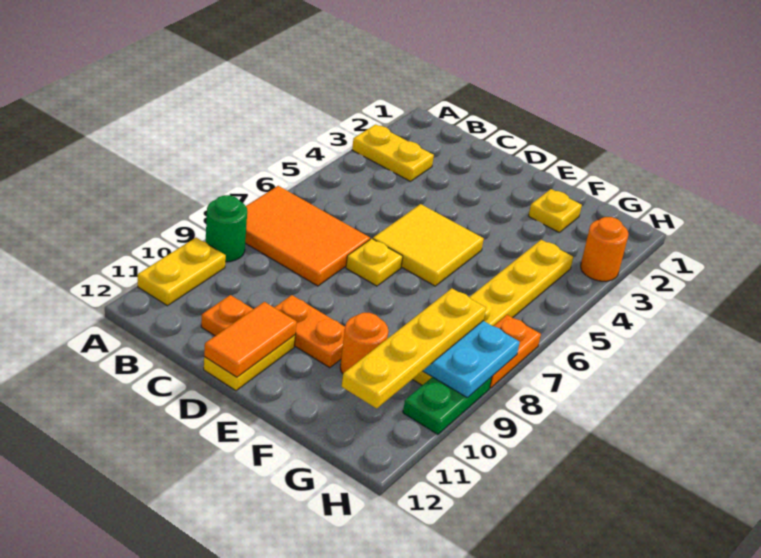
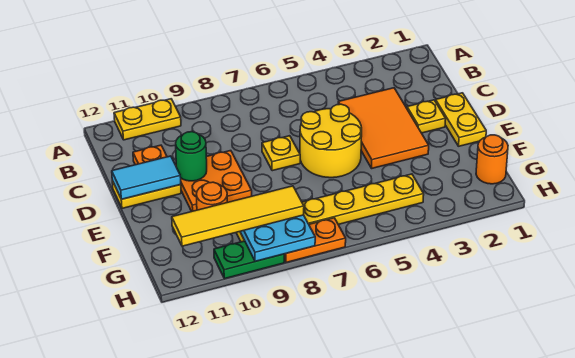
yellow plate A3:B3 level 1 -> yellow plate D1:E1 level 1
orange tile A7:C8 level 1 -> orange tile C3:E4 level 1
green round brick A9 level 1 -> green round brick D10 level 2
yellow tile D5:E6 level 1 -> yellow round brick D5:E6 level 1
orange plate D10:E10 level 1 -> orange plate D9:E10 level 1
orange tile D11:D12 level 2 -> cyan tile D11:D12 level 2
yellow plate F2 level 1 -> yellow plate D2 level 1
yellow plate G8:G11 level 3 -> yellow tile G8:G11 level 3
orange round brick H3 level 1 -> orange round brick G1 level 1

